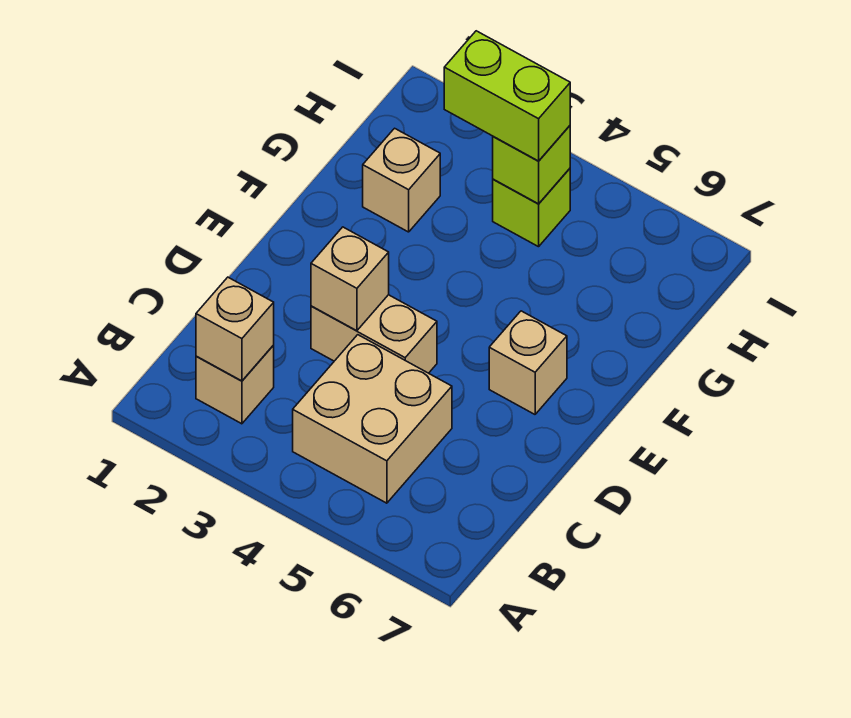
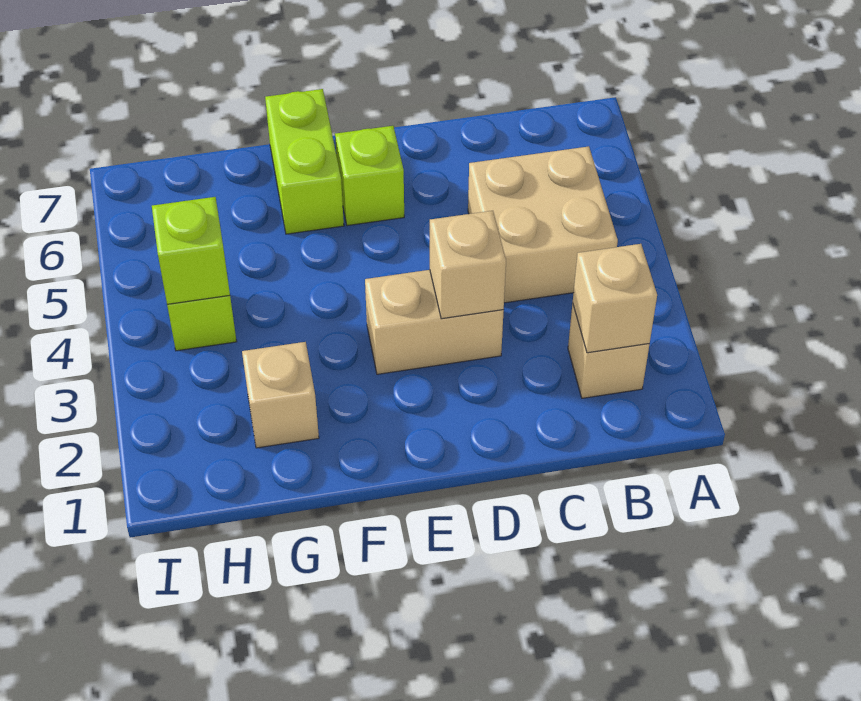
tan brick D3:D4 level 1 -> tan brick D3:E3 level 1
tan brick E6 level 1 -> lime brick E6 level 1
lime brick H3:H4 level 3 -> lime brick F6:F7 level 1

